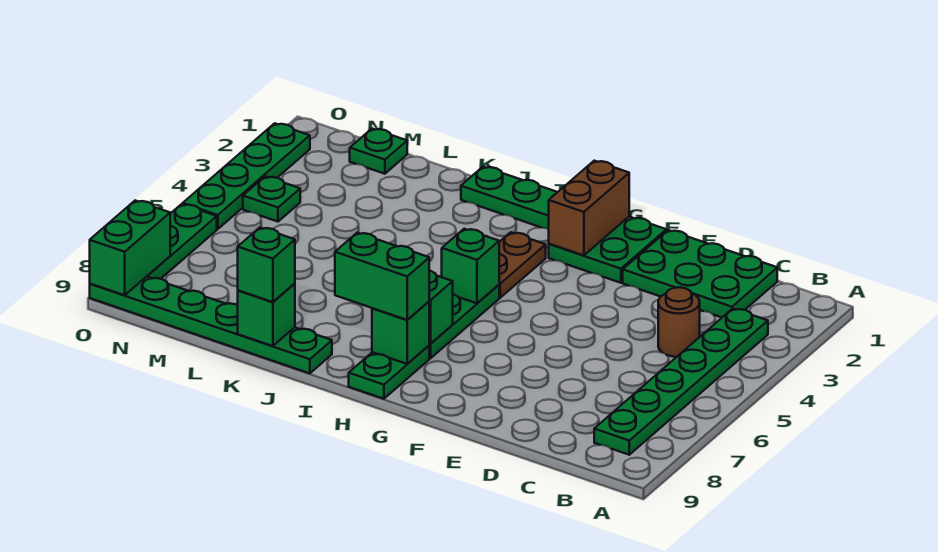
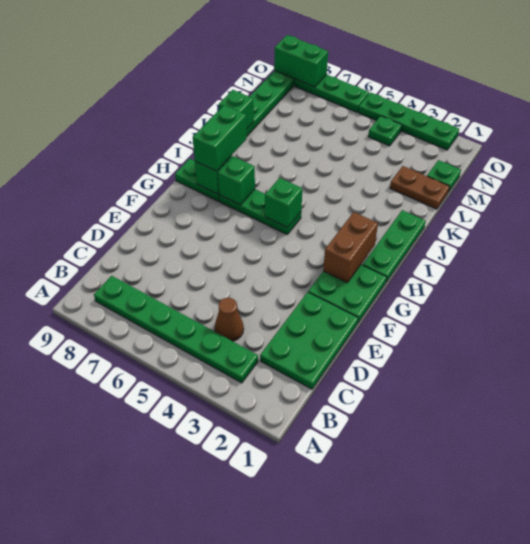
brown round brick C4 level 1 -> brown cone C4 level 1
brown brick G1:G2 level 2 -> brown brick G2:H2 level 2
brown plate H3:H4 level 1 -> brown plate L1:L2 level 1
green brick K9 level 3 -> none

